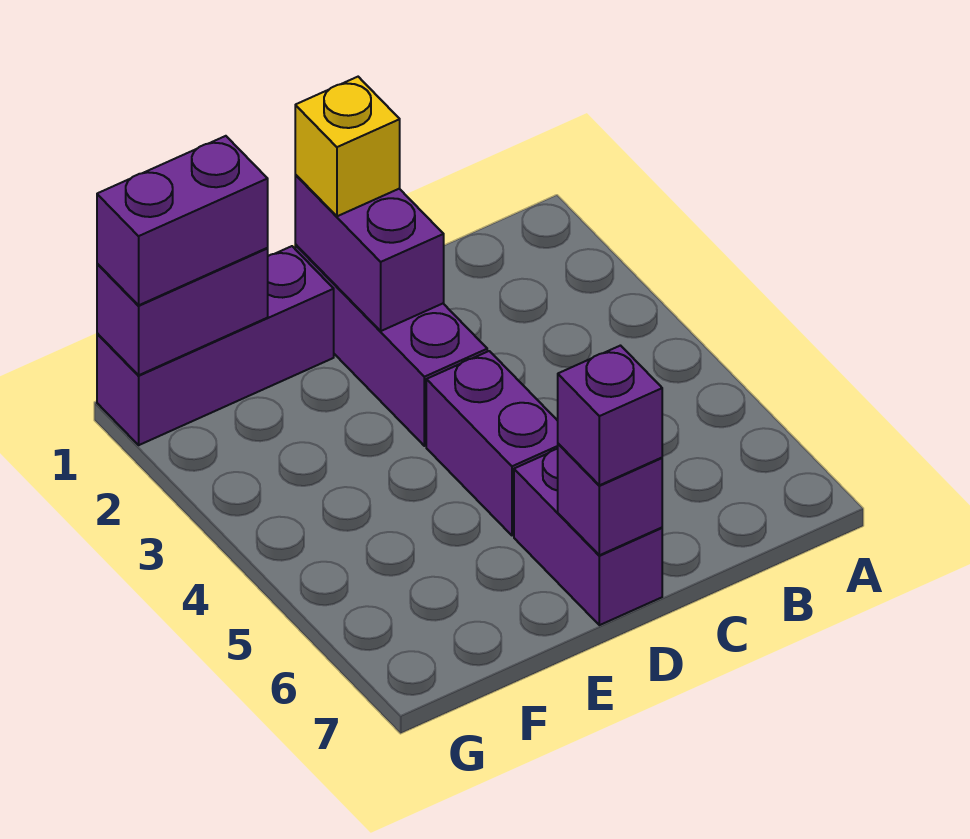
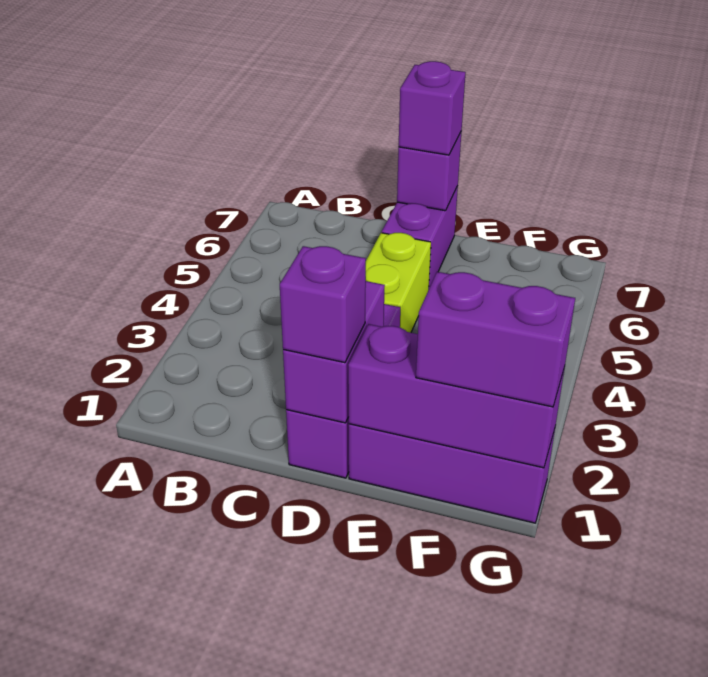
yellow brick D1 level 3 -> purple brick D1 level 3
purple brick D4:D5 level 1 -> lime brick D4:D5 level 1
purple brick F1:G1 level 2 -> purple brick E1:G1 level 2

